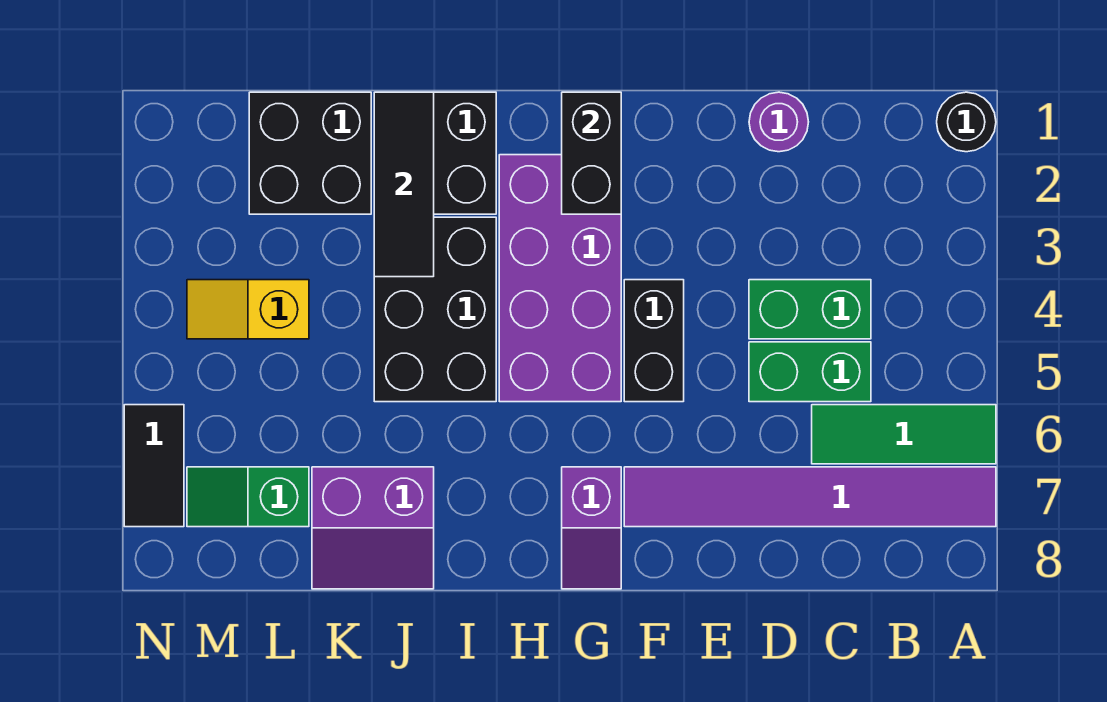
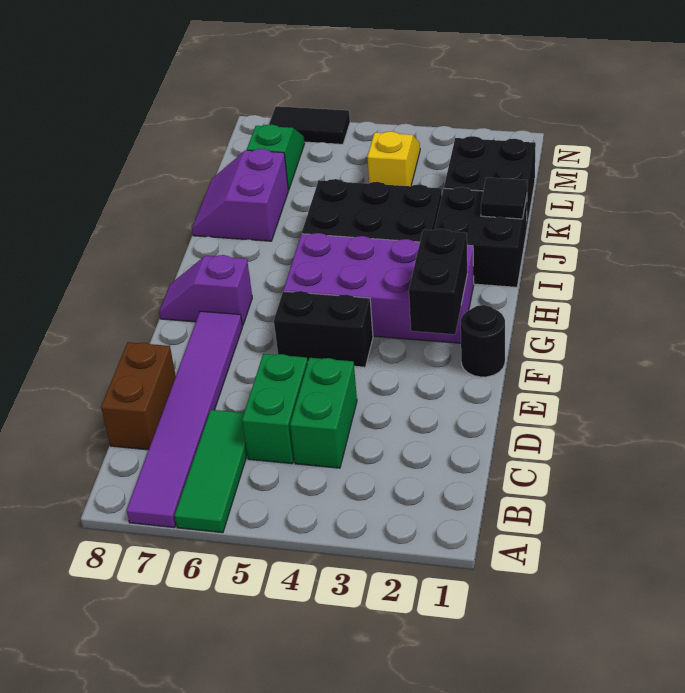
black round brick A1 level 1 -> black round brick F1 level 1
none -> brown brick C8:D8 level 1
purple round brick D1 level 1 -> none
black brick G1:G2 level 2 -> black brick F2:G2 level 2
black tile J1:J3 level 2 -> black tile J1 level 2

